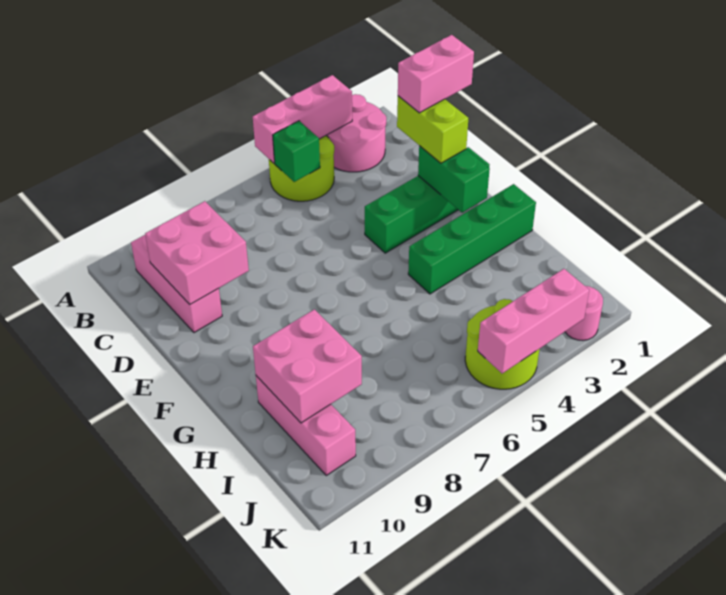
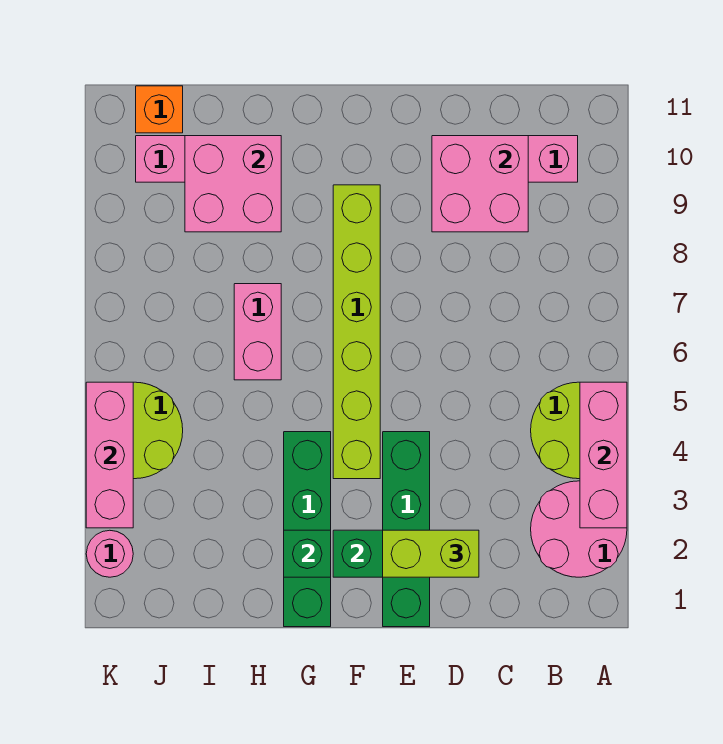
green brick B5 level 2 -> green brick G2 level 2
pink brick D1:D2 level 4 -> pink brick H6:H7 level 1
none -> lime brick F4:F9 level 1
none -> orange brick J11 level 1

